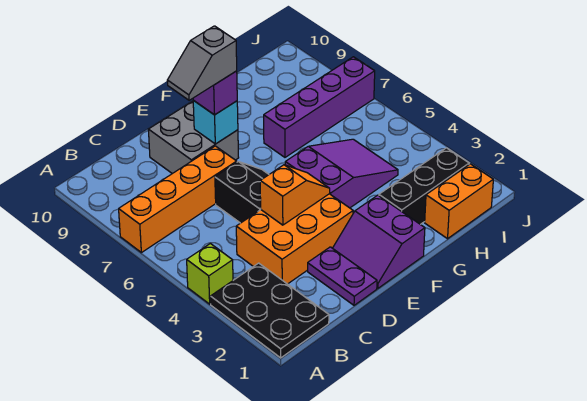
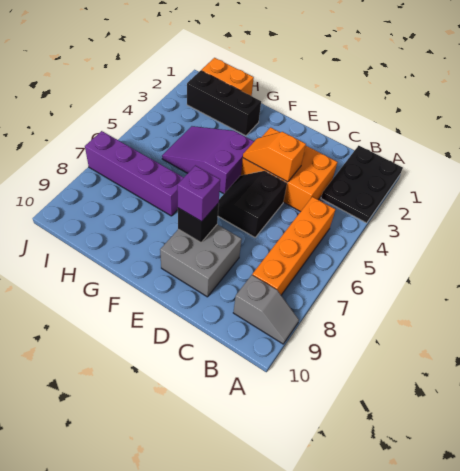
lime brick A4 level 1 -> none
orange brick A7:D7 level 1 -> orange brick B5:B8 level 1
purple plate D1:D2 level 1 -> none
grey slope D8:E8 level 4 top E -> grey slope A9:B9 level 1 top B
purple slope E1:F2 level 1 top F -> none
cyan brick E8 level 2 -> black brick E8 level 2

